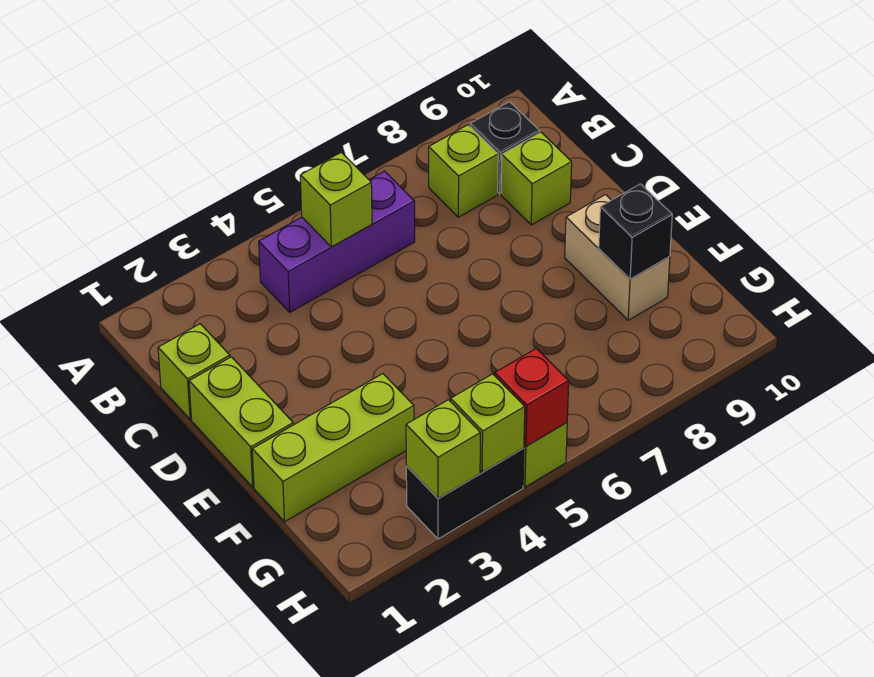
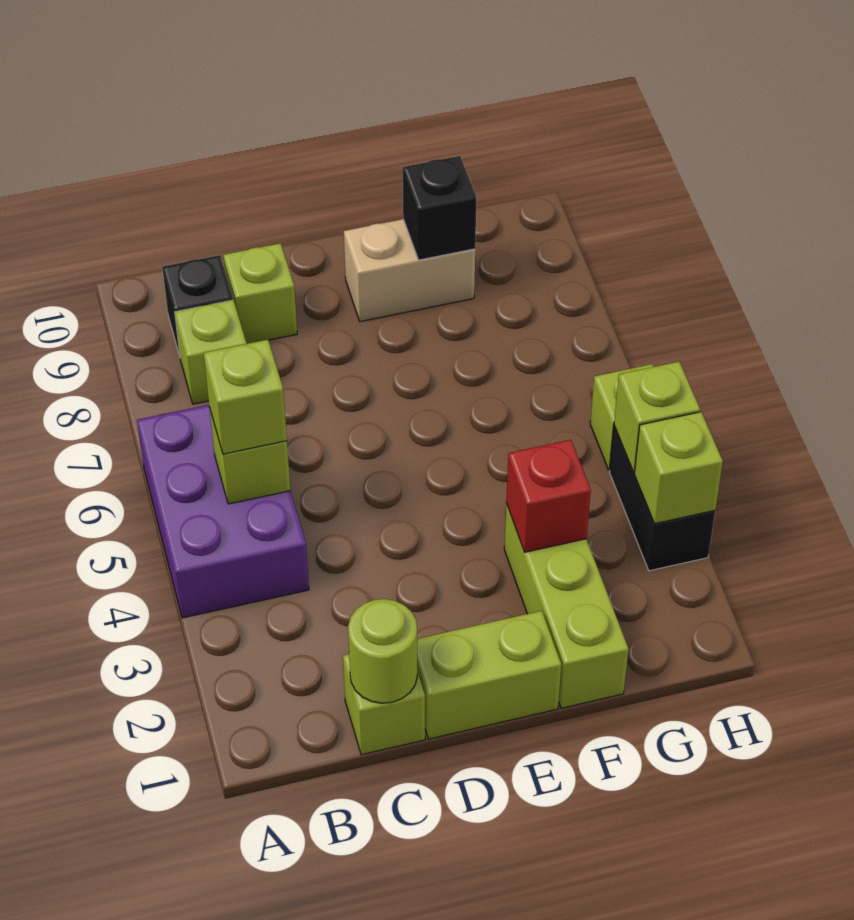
purple brick B4:B6 level 1 -> purple brick A4:B6 level 1
none -> lime brick B5 level 3
none -> lime round brick C1 level 2
red brick H5 level 2 -> red brick F3 level 2

